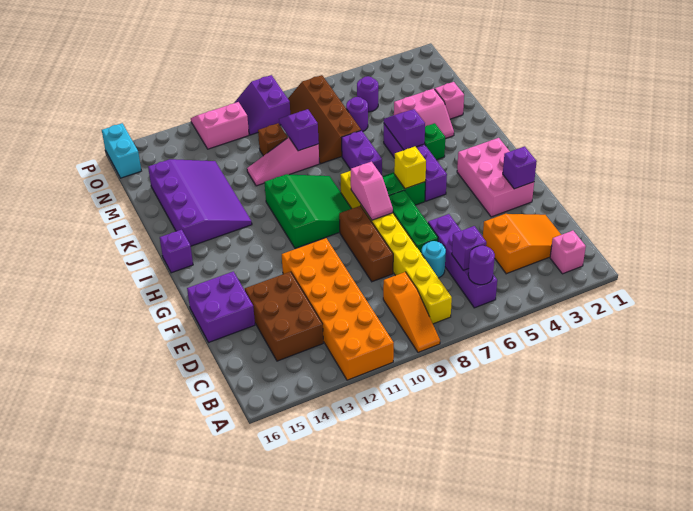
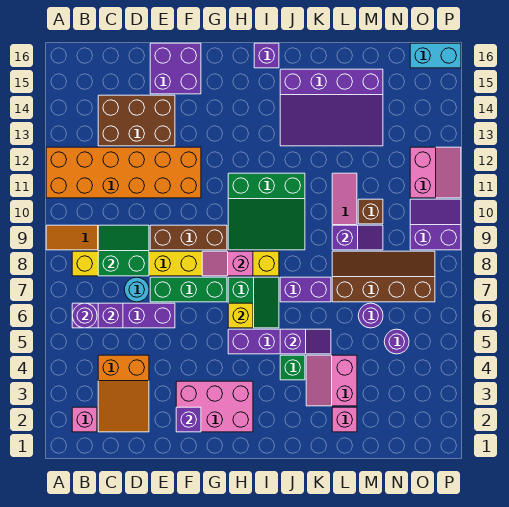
none -> green slope C8:D9 level 2 top 8

